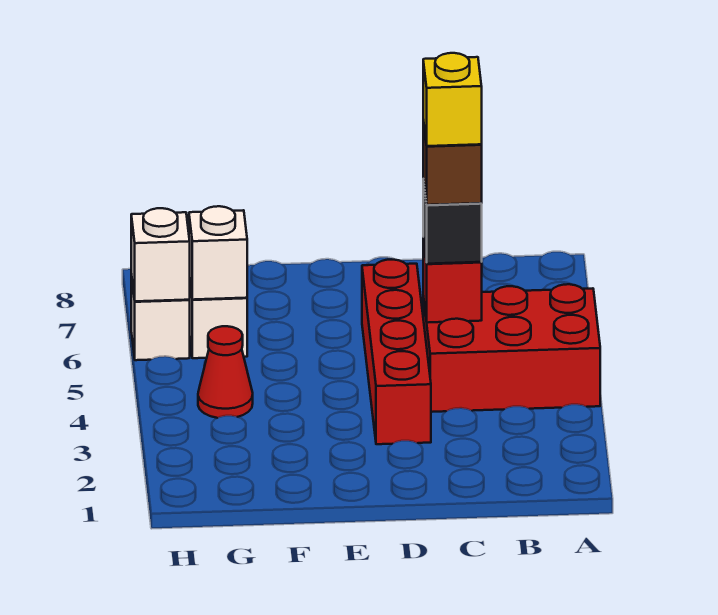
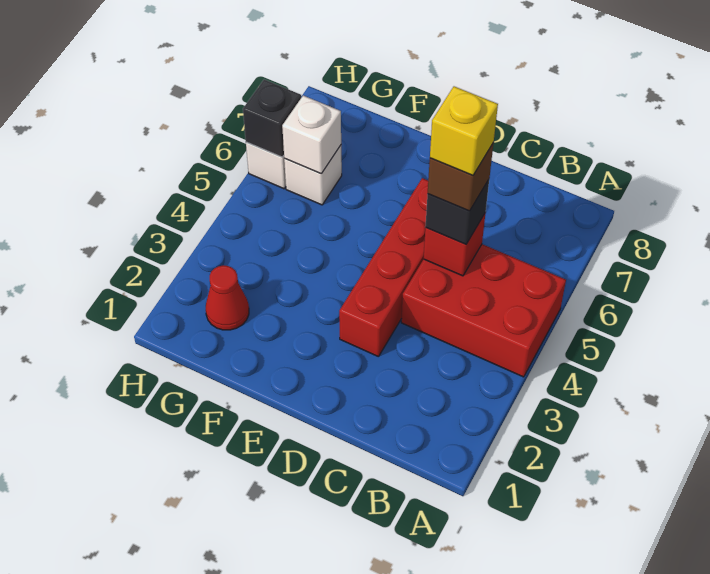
red cone G4 level 1 -> red cone G2 level 1
white brick H6 level 2 -> black brick H6 level 2

